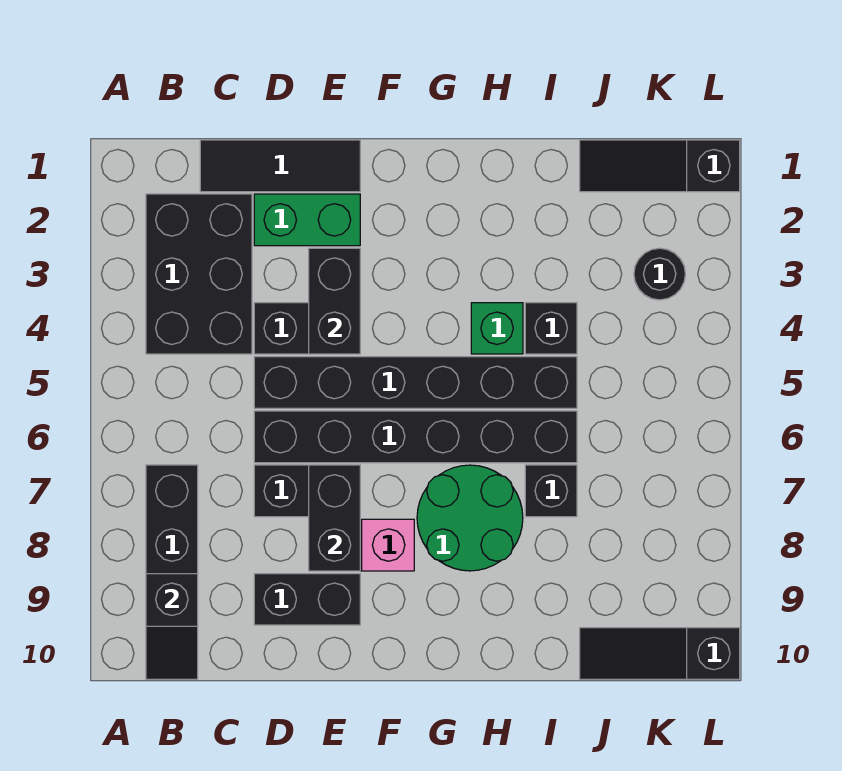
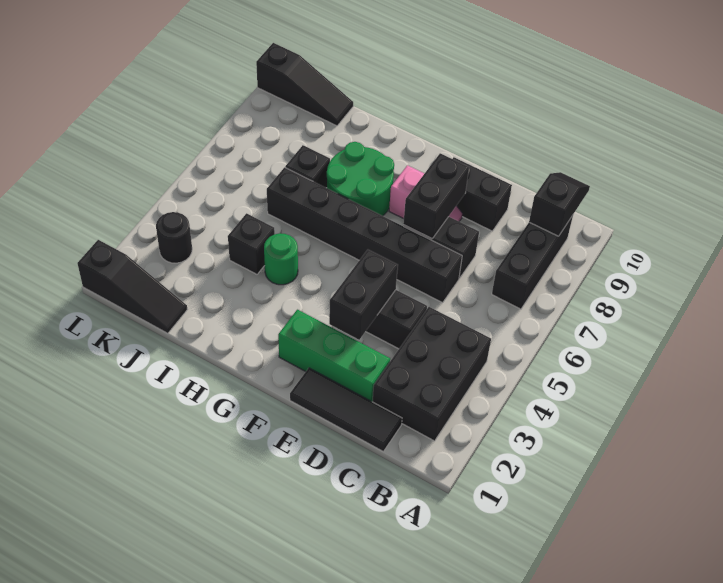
green brick D2:E2 level 1 -> green brick D2:F2 level 1
black brick D5:I5 level 1 -> none
green brick H4 level 1 -> green round brick H4 level 1

